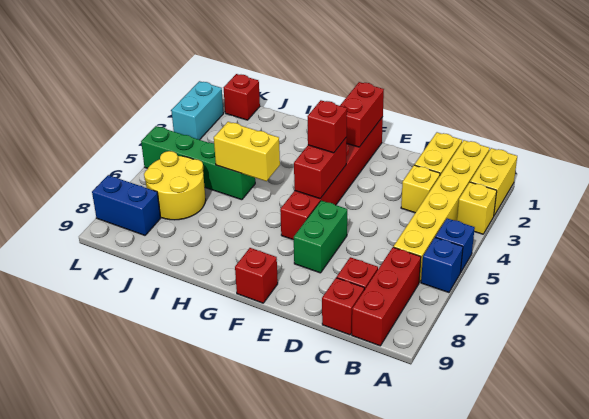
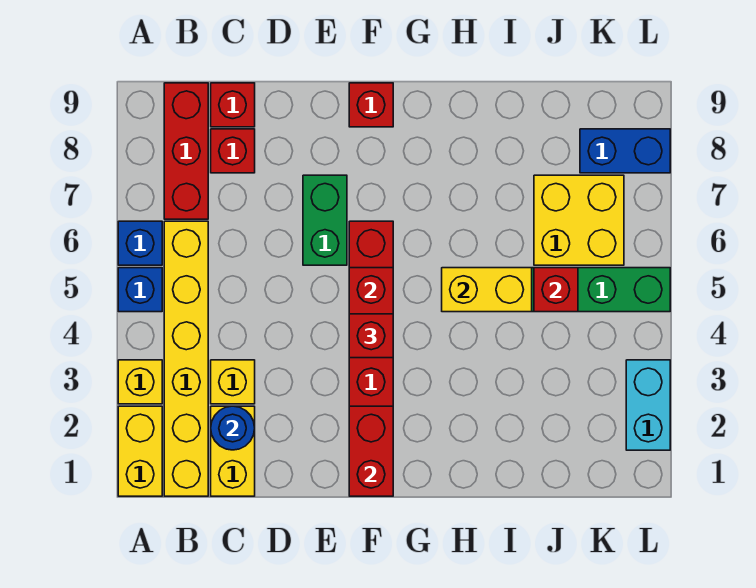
none -> blue round brick C2 level 2
yellow round brick J6:K7 level 1 -> yellow brick J6:K7 level 1
red brick K1 level 1 -> red brick J5 level 2

